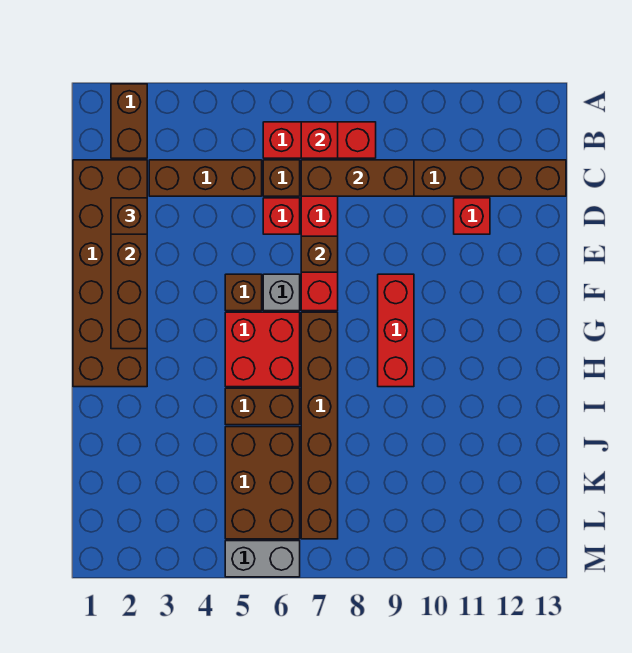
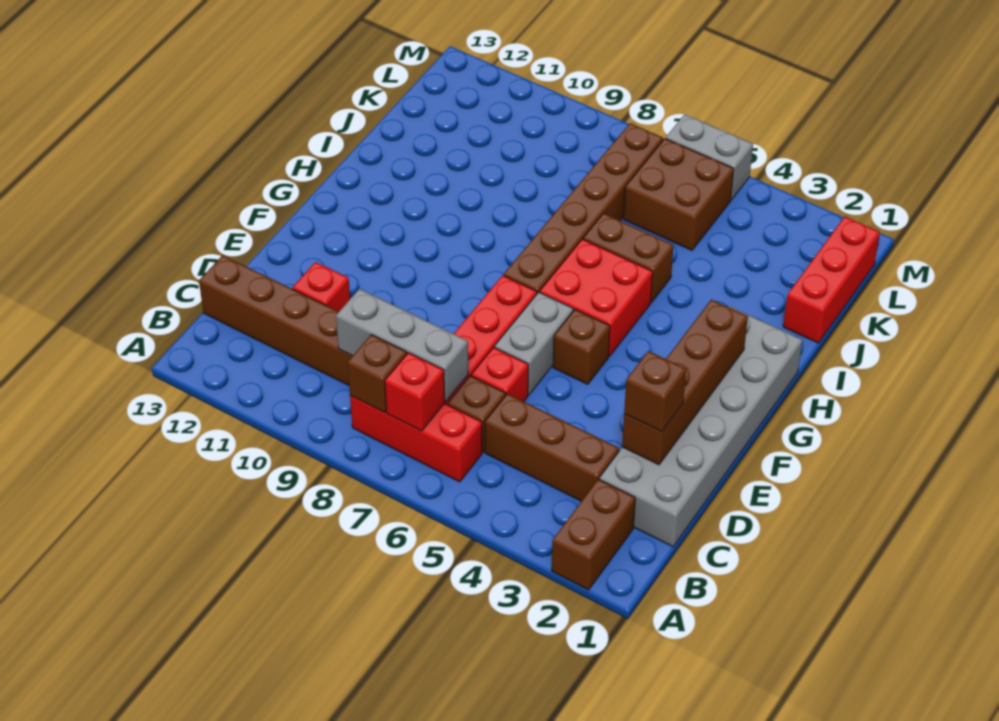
brown brick C1:H2 level 1 -> grey brick C1:H2 level 1
brown brick C7:C9 level 2 -> grey brick C7:C9 level 2
brown brick E7 level 2 -> brown brick B8 level 2
grey brick F6 level 1 -> grey brick E6:F6 level 1
red brick F9:H9 level 1 -> red brick J1:L1 level 1
brown brick J5:L6 level 1 -> brown brick K5:L6 level 1

